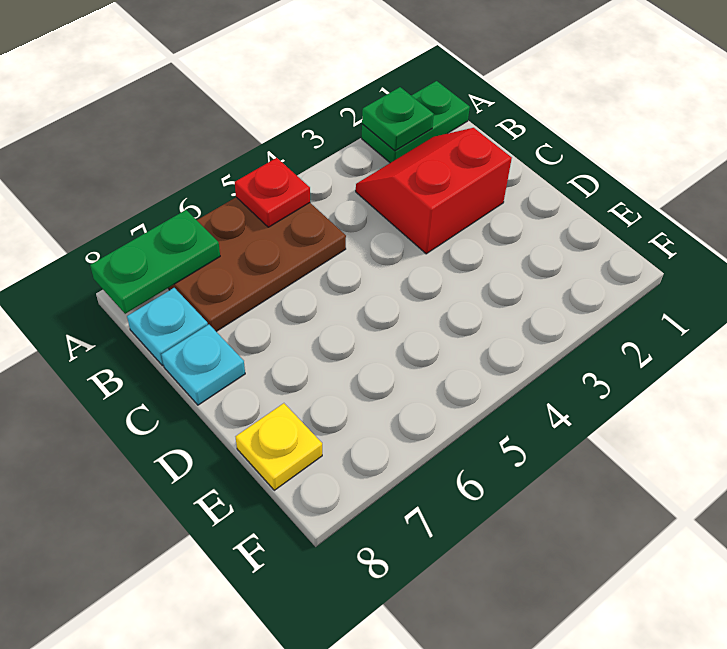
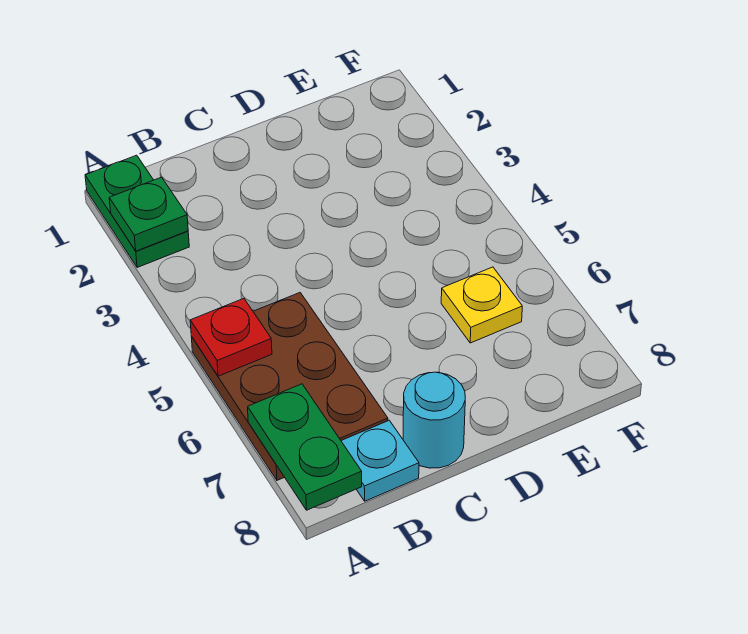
red slope B2:C3 level 1 top C -> none
cyan plate C8 level 1 -> cyan round brick C8 level 1
yellow plate E8 level 1 -> yellow plate E6 level 1

